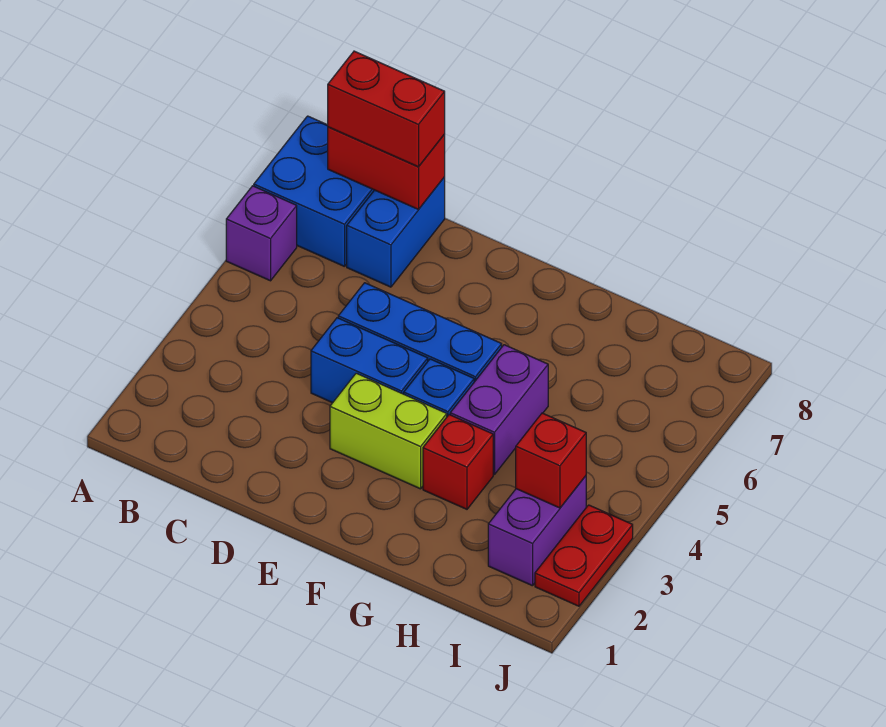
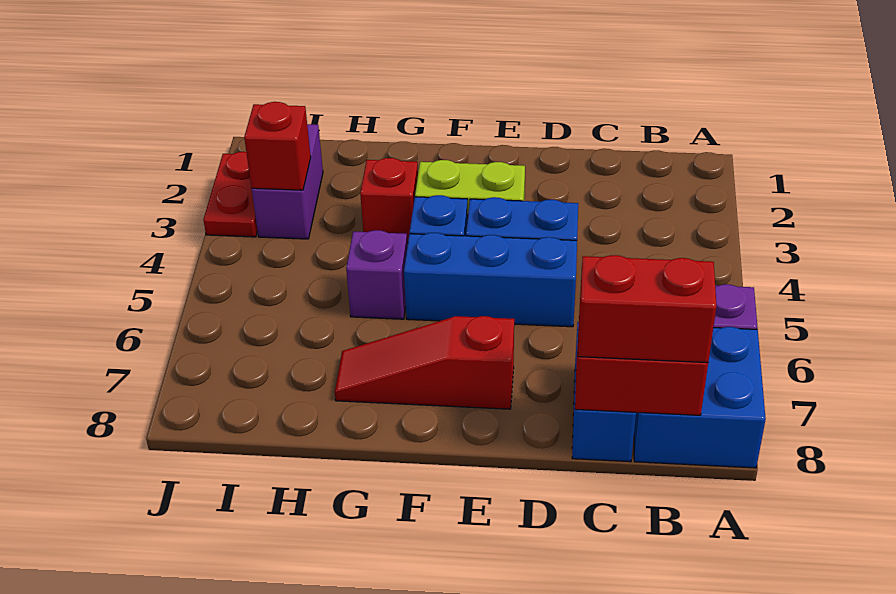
none -> red slope E7:G7 level 1 top E
purple brick G4:G5 level 1 -> purple brick G5 level 1

